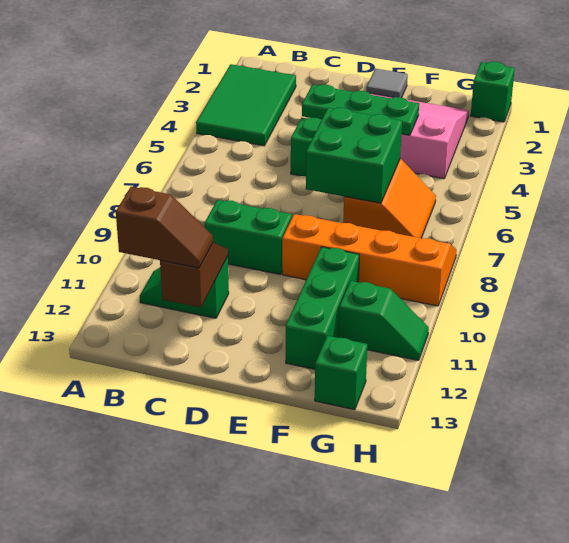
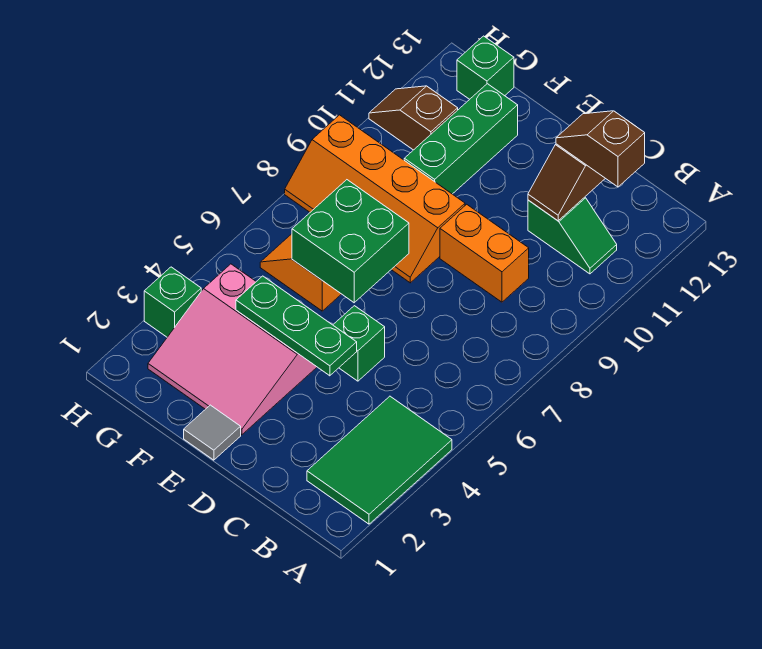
green brick C9:D9 level 1 -> orange brick C9:D9 level 1
green slope G11:H11 level 1 top G -> brown slope G11:H11 level 1 top G
green brick H1 level 1 -> green brick H3 level 1

